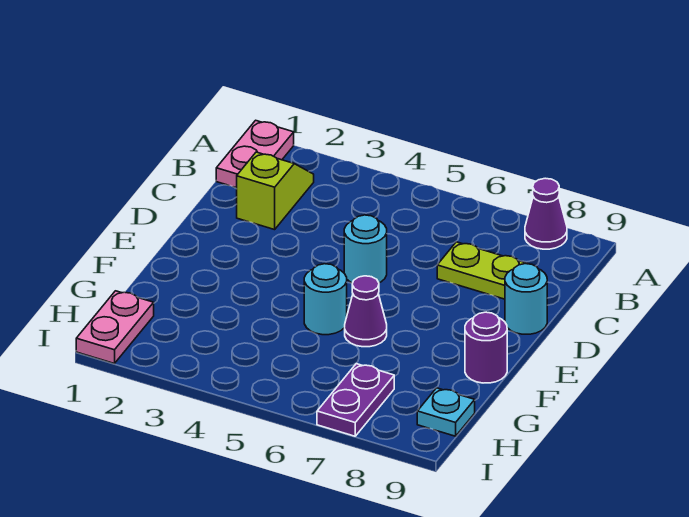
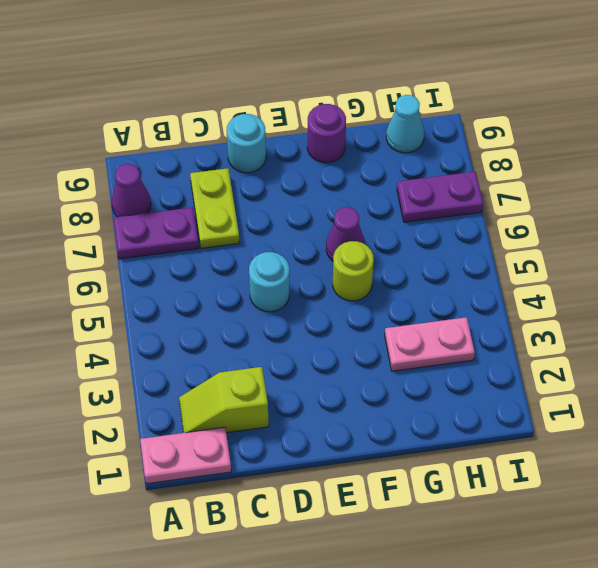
none -> purple plate A7:B7 level 1
cyan round brick F5 level 1 -> lime round brick F5 level 1
pink plate H1:I1 level 1 -> pink plate G3:H3 level 1
cyan plate H9 level 1 -> cyan cone H9 level 1

